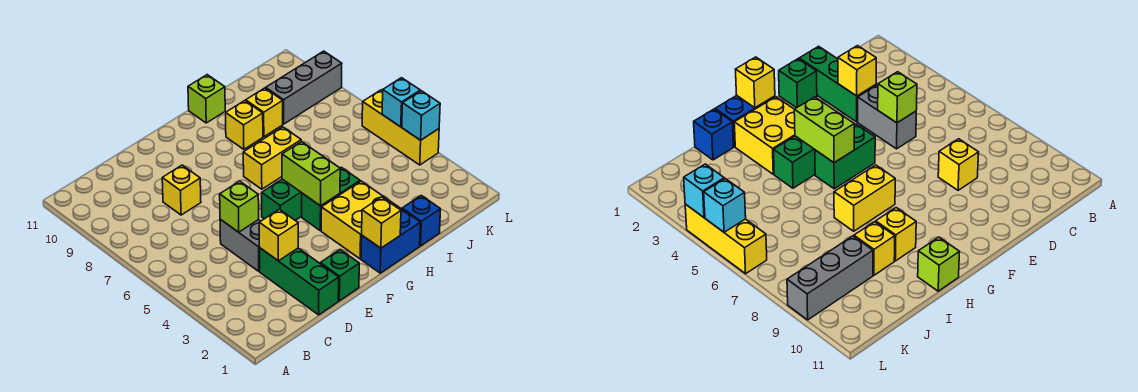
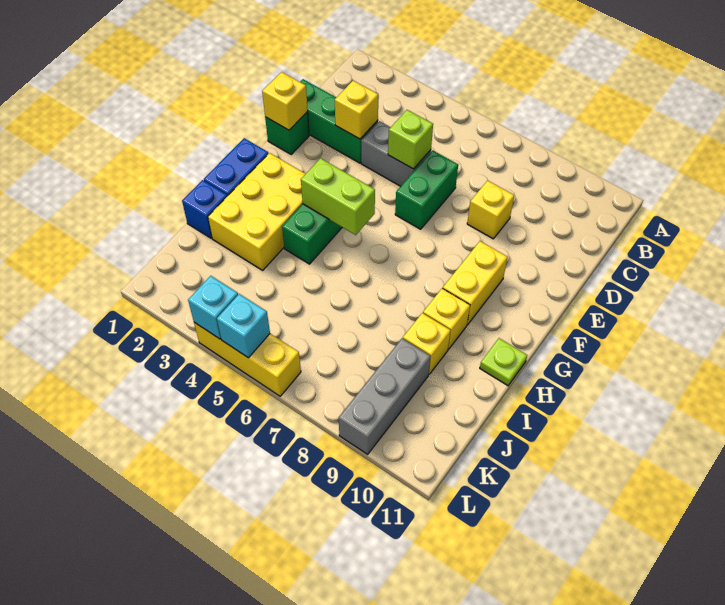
green brick F5:G5 level 1 -> green brick D6:E6 level 1
yellow brick G1 level 2 -> yellow brick E1 level 2
yellow brick G2:H3 level 1 -> yellow brick G2:I3 level 1
yellow brick G7:H7 level 1 -> yellow brick F9:G9 level 1
lime brick H11 level 1 -> lime plate H11 level 1

